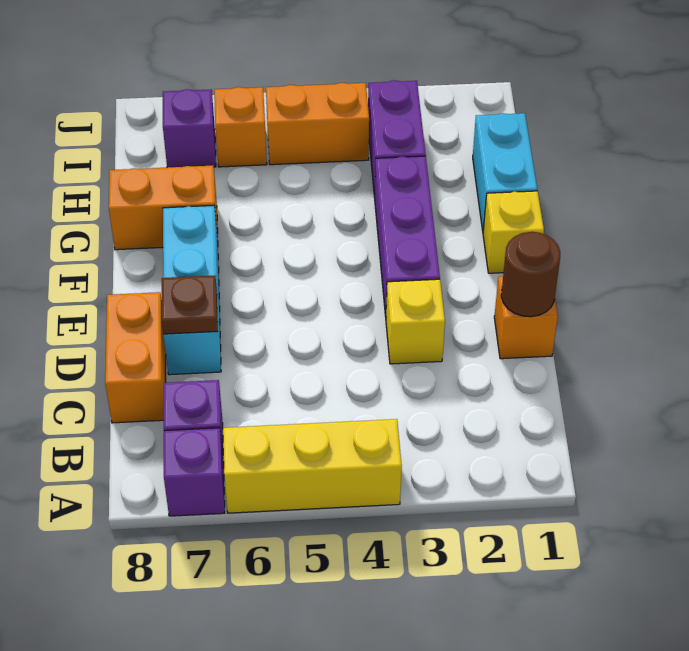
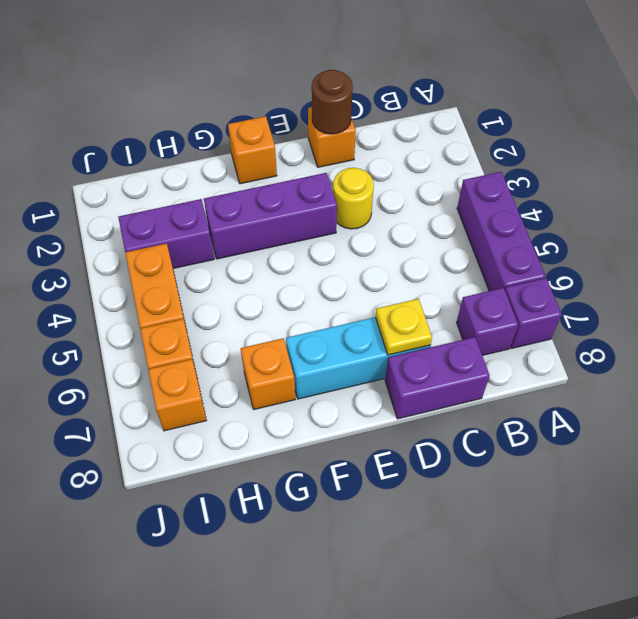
yellow brick A4:A6 level 1 -> purple brick A4:A6 level 1
orange brick C8:D8 level 1 -> purple brick C8:D8 level 1
yellow brick D3 level 1 -> yellow round brick D3 level 1
brown plate D7 level 2 -> yellow plate D7 level 2
yellow brick F1 level 1 -> orange brick F1 level 1
cyan brick G1:H1 level 1 -> none
orange brick G7:G8 level 1 -> orange brick G7 level 1
purple brick I7 level 1 -> orange brick I7 level 1

